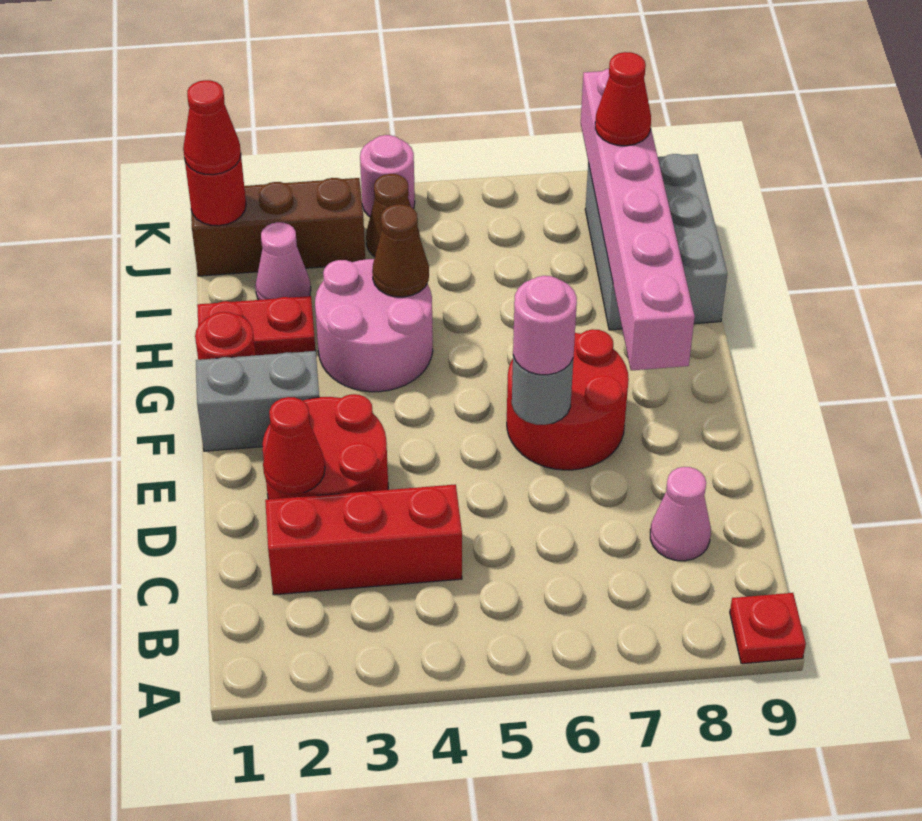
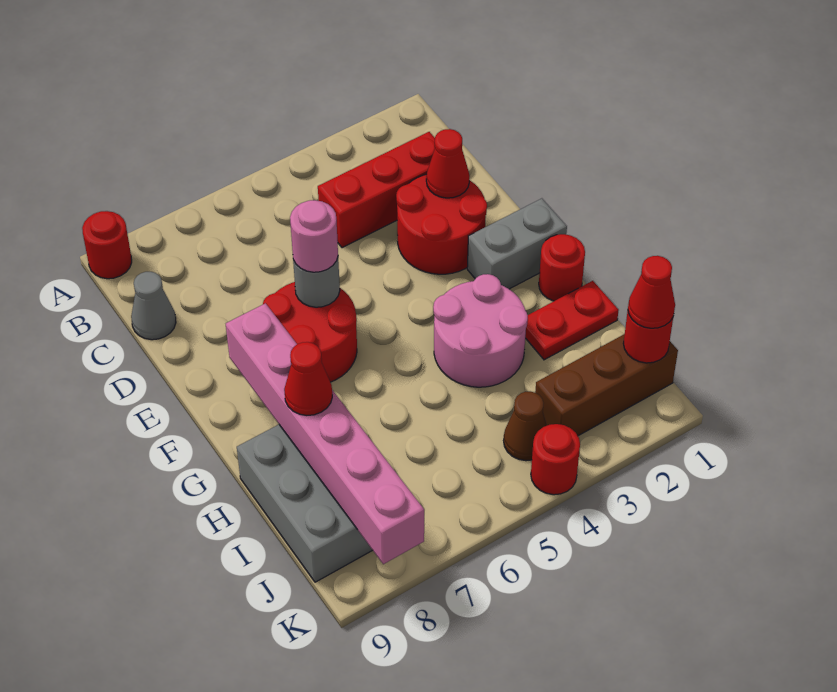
red plate A9 level 1 -> red round brick A9 level 1
pink cone C8 level 1 -> none
none -> grey cone C9 level 1
brown cone H4 level 2 -> none
pink cone I2 level 1 -> none
red cone J8 level 3 -> red cone H8 level 3
pink round brick K4 level 1 -> red round brick K4 level 1

